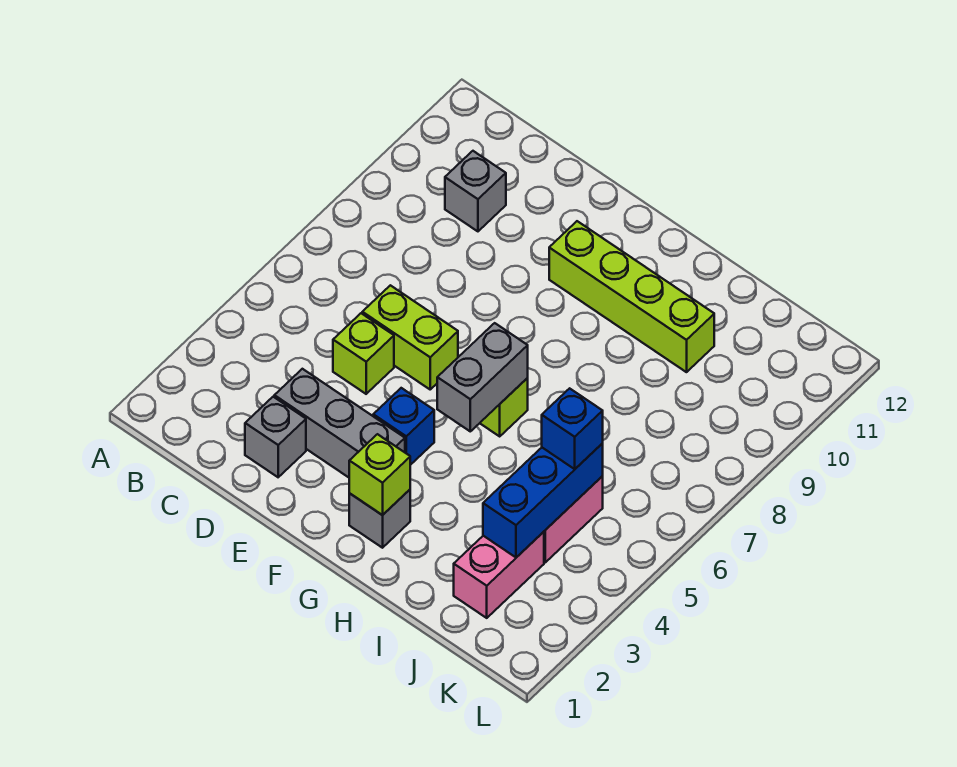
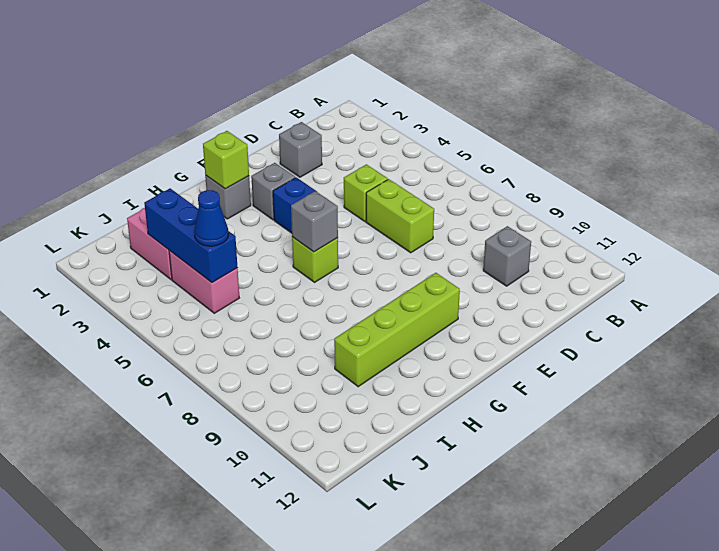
grey brick D3:F3 level 1 -> grey brick F3 level 1
lime brick D6:E6 level 1 -> lime brick D6:D7 level 1
grey brick G5:G6 level 2 -> grey brick G6 level 2
blue brick J5 level 3 -> blue cone J5 level 3

